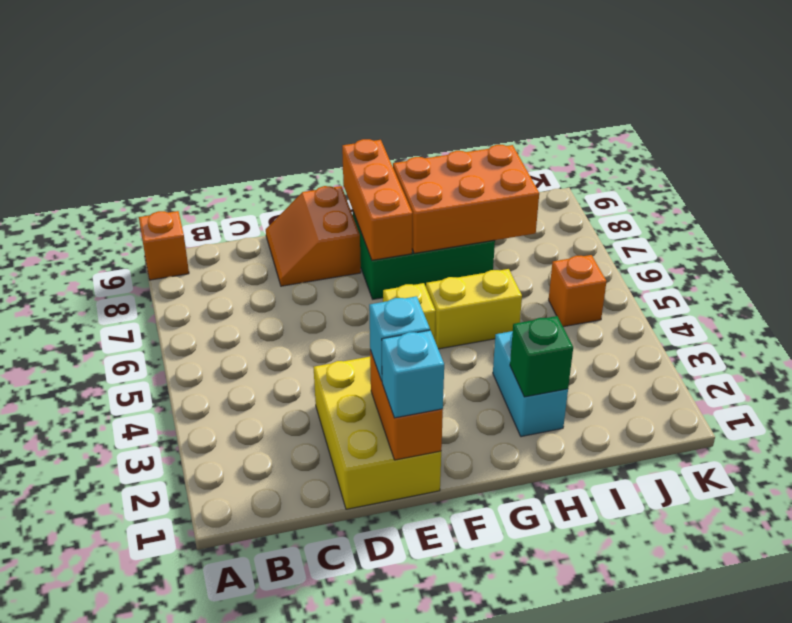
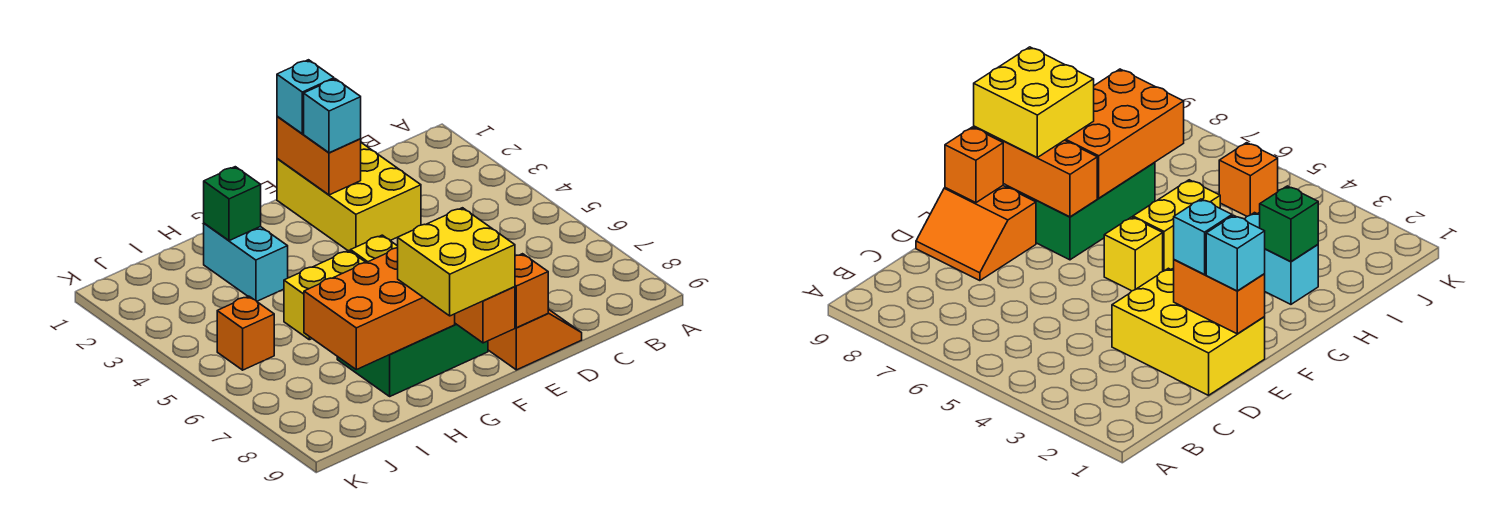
orange brick A9 level 1 -> orange brick E9 level 2
none -> yellow brick F8:G9 level 3

